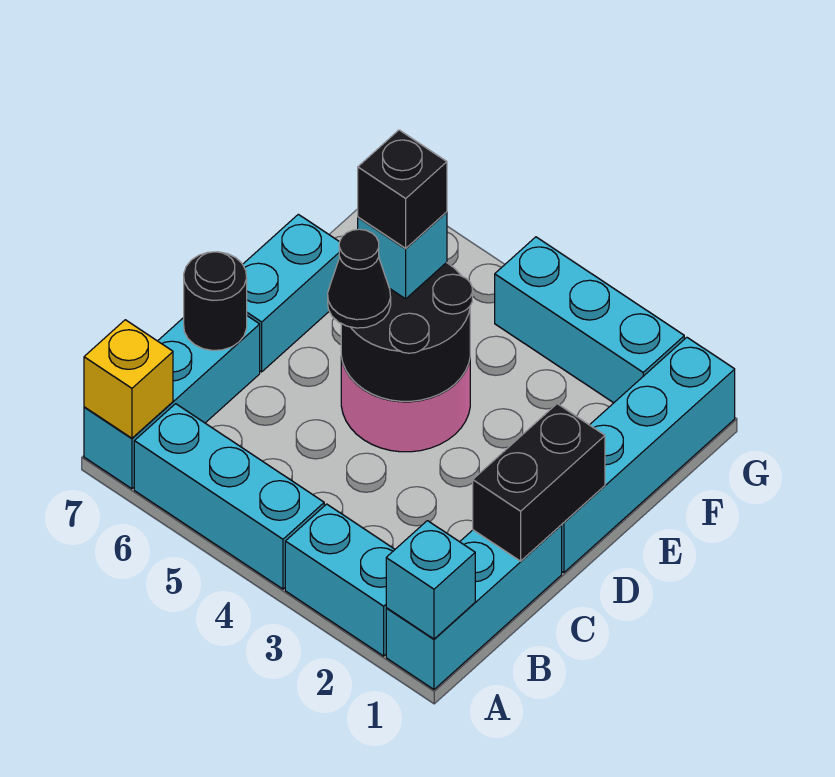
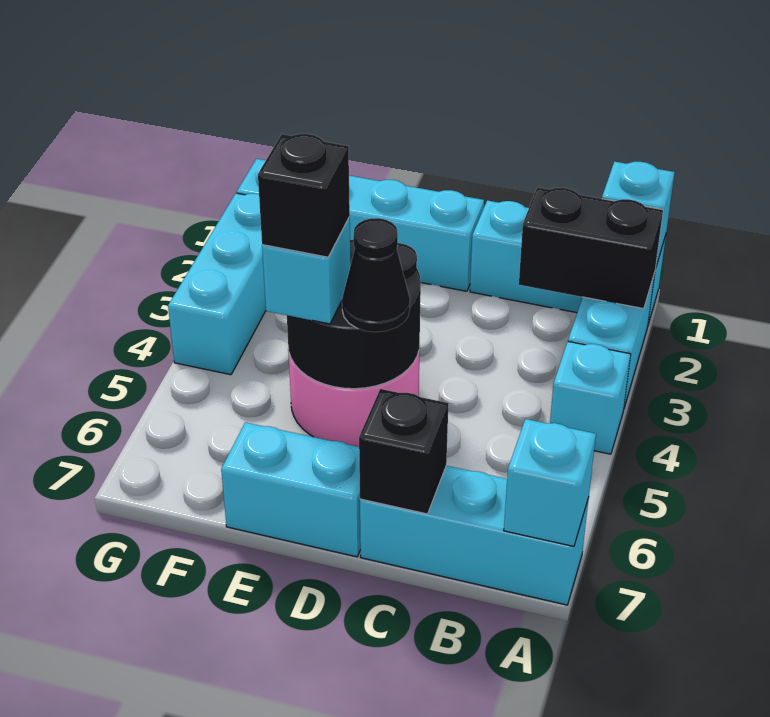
cyan brick A4:A6 level 1 -> cyan brick A4 level 1
yellow brick A7 level 2 -> cyan brick A7 level 2
black brick C1:D1 level 2 -> black brick A2:B2 level 2
black round brick C7 level 2 -> black brick C7 level 2

